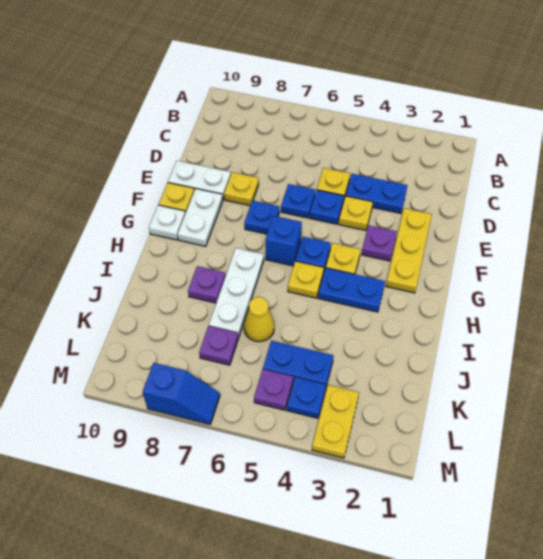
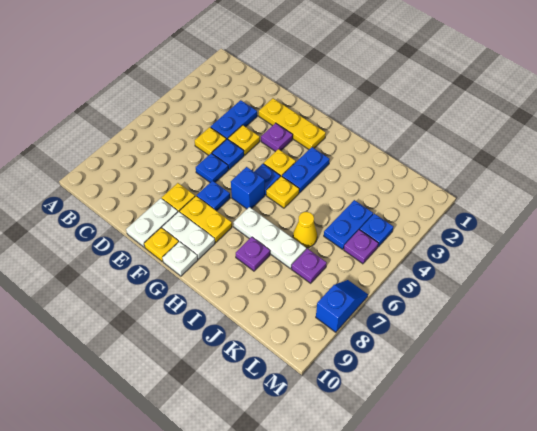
yellow plate L3:M3 level 1 -> yellow plate F8:G8 level 1

